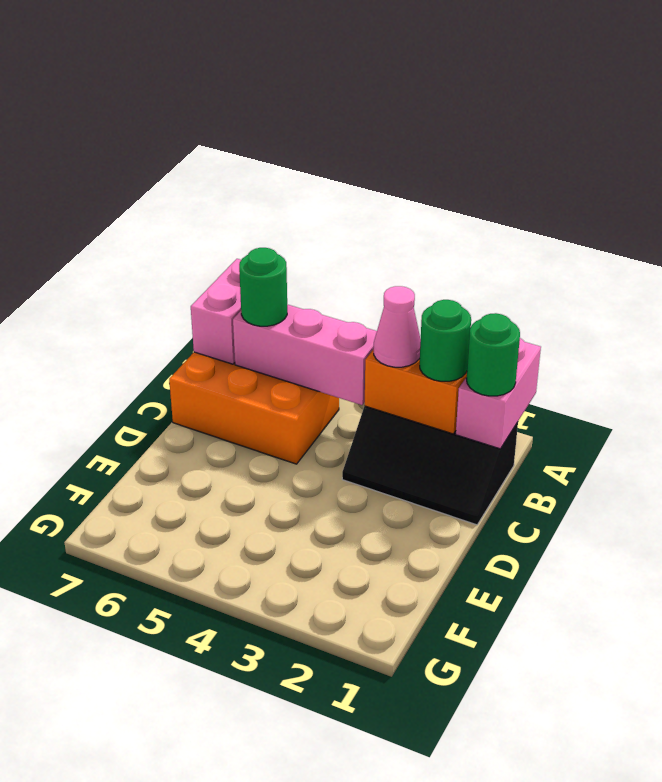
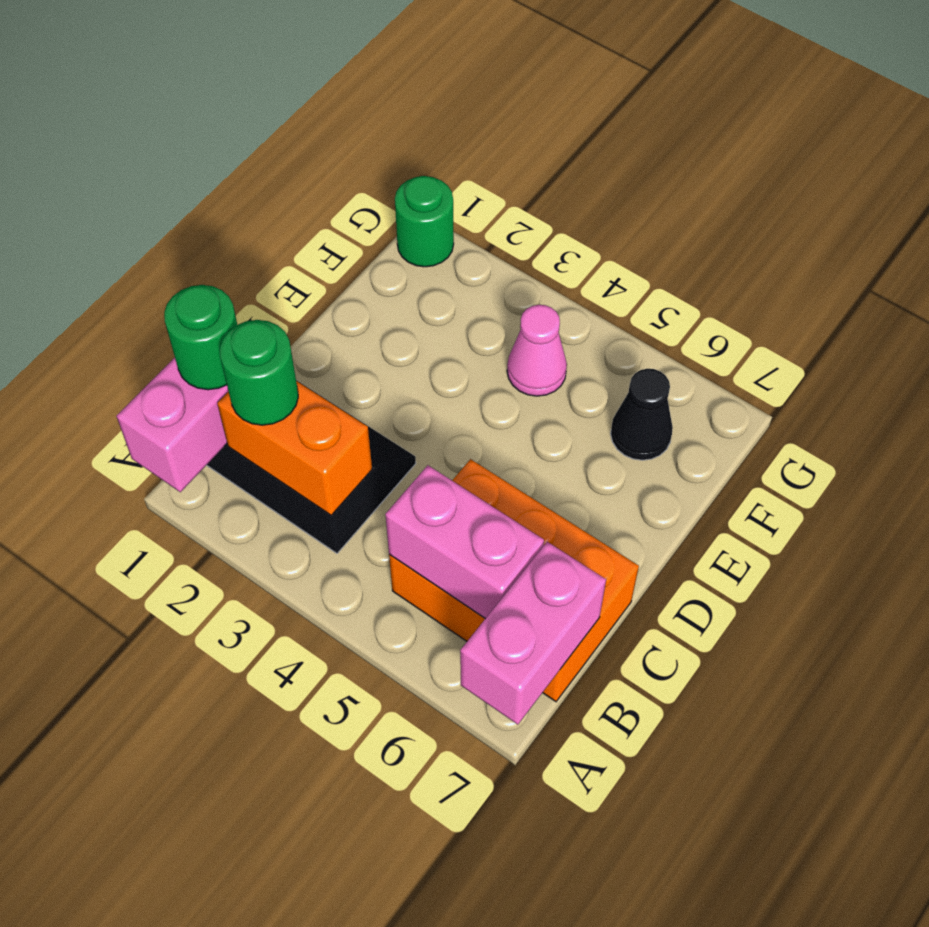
pink cone B3 level 3 -> pink cone F4 level 1
pink brick B4:B6 level 2 -> pink brick B5:B6 level 2
green round brick B6 level 3 -> green round brick G1 level 1
none -> black cone F6 level 1

